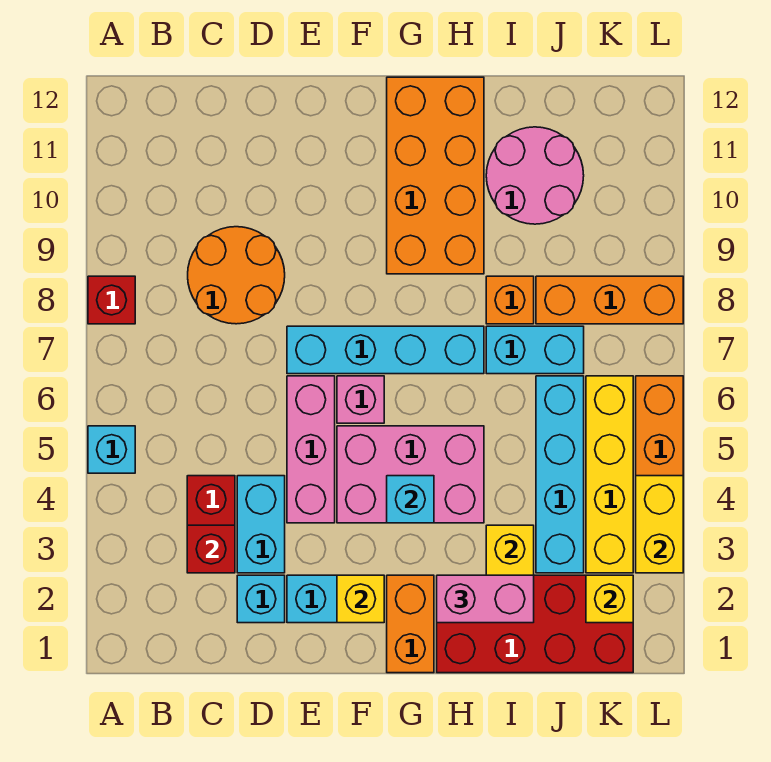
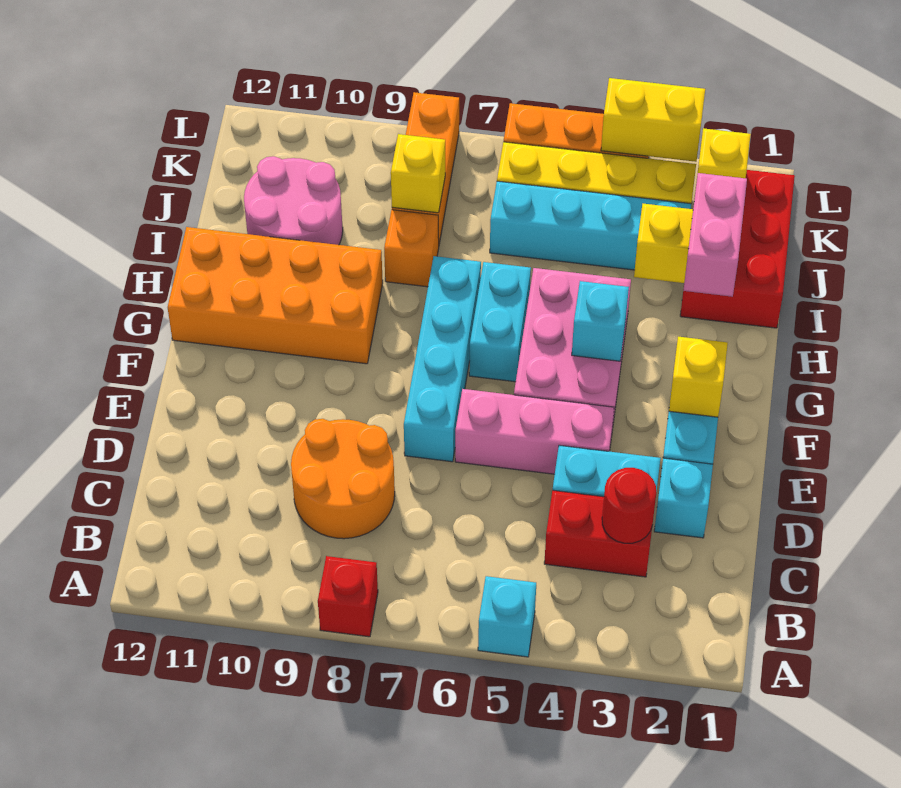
red brick C3 level 2 -> red round brick C3 level 2
pink brick F6 level 1 -> none
orange brick G1:G2 level 1 -> none
red brick H1:K2 level 1 -> red brick I1:K2 level 1
cyan brick I7:J7 level 1 -> cyan brick G6:H6 level 1
none -> yellow brick J8 level 2

